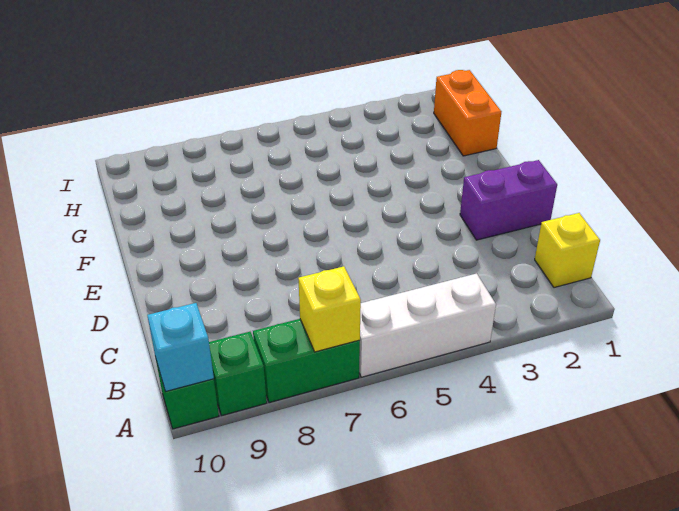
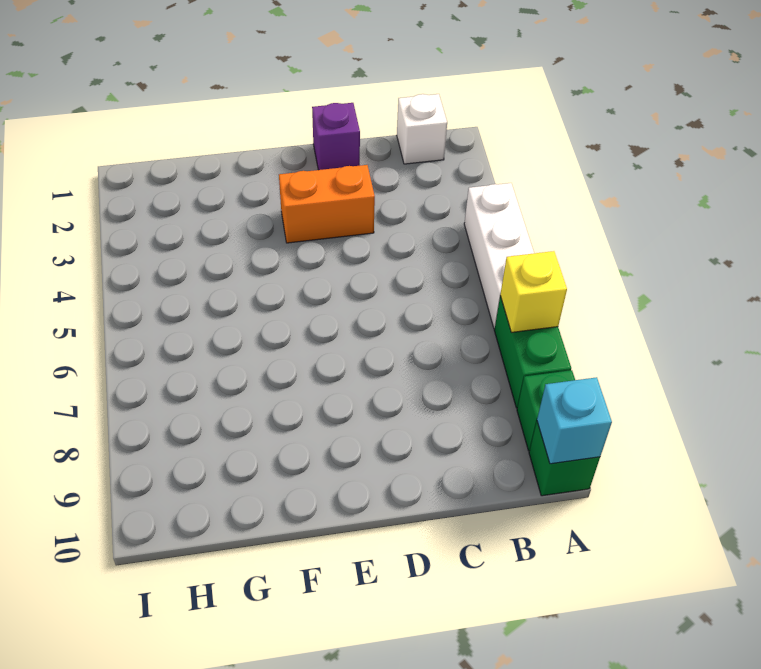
yellow brick B1 level 1 -> white brick B1 level 1
purple brick D1:D2 level 1 -> purple brick D1 level 1
orange brick G1:H1 level 1 -> orange brick D3:E3 level 1

